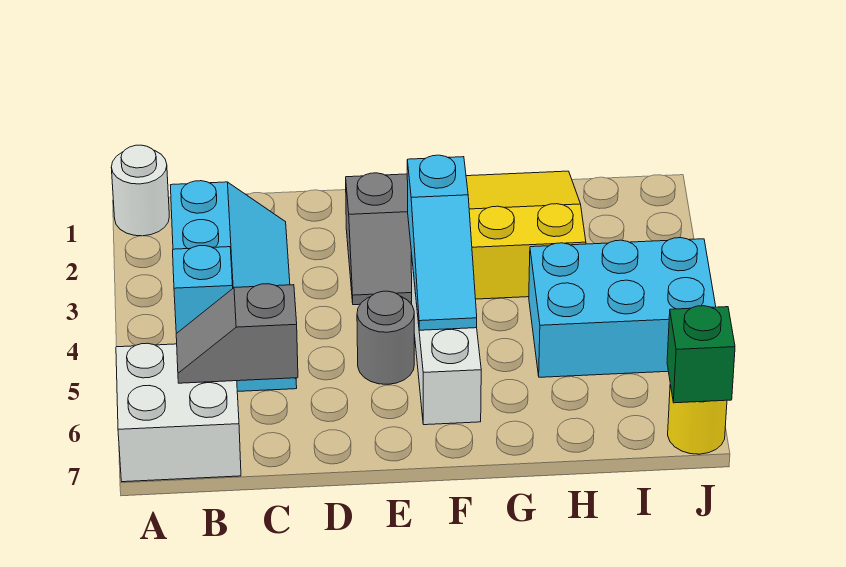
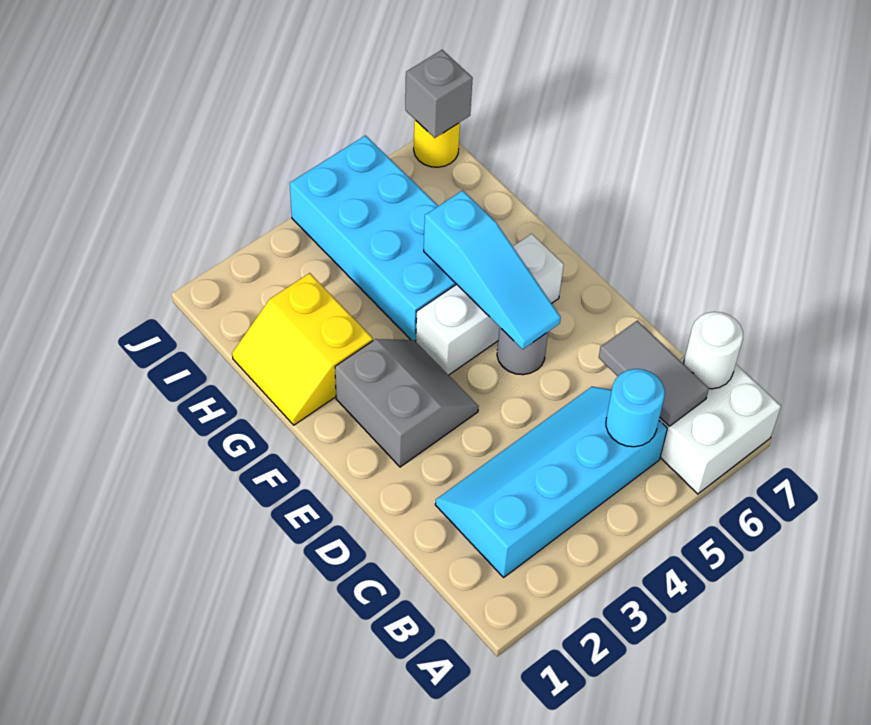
white round brick A1 level 1 -> white round brick B7 level 2
cyan brick B5 level 2 -> cyan round brick B5 level 2
grey slope B6:C6 level 2 top C -> grey tile B6:C6 level 2
cyan slope F3:F5 level 2 top 3 -> cyan slope E5:G5 level 2 top G
yellow slope G1:H3 level 1 top 3 -> yellow slope G1:H2 level 1 top 2
cyan brick H4:J5 level 1 -> cyan brick G4:J5 level 1
green brick J7 level 2 -> grey brick J7 level 2

